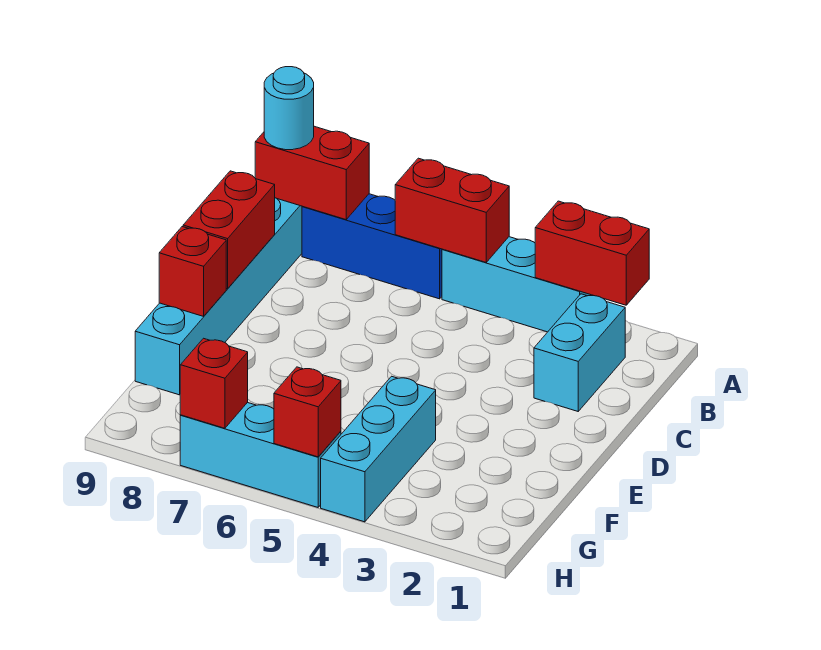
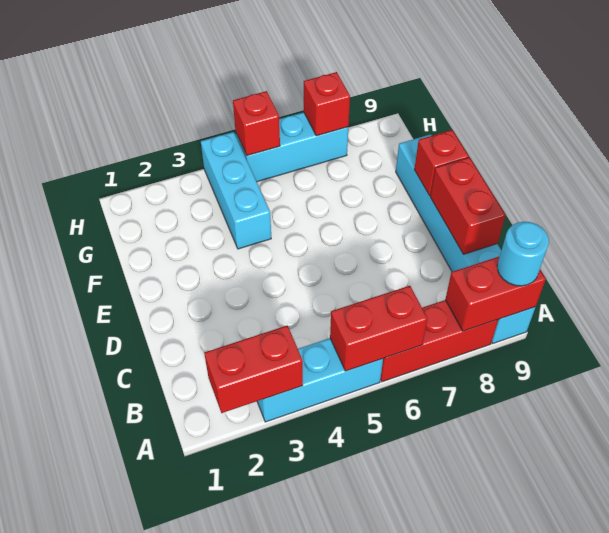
blue brick A6:A8 level 1 -> red brick A6:A8 level 1
cyan brick B2:C2 level 1 -> none

